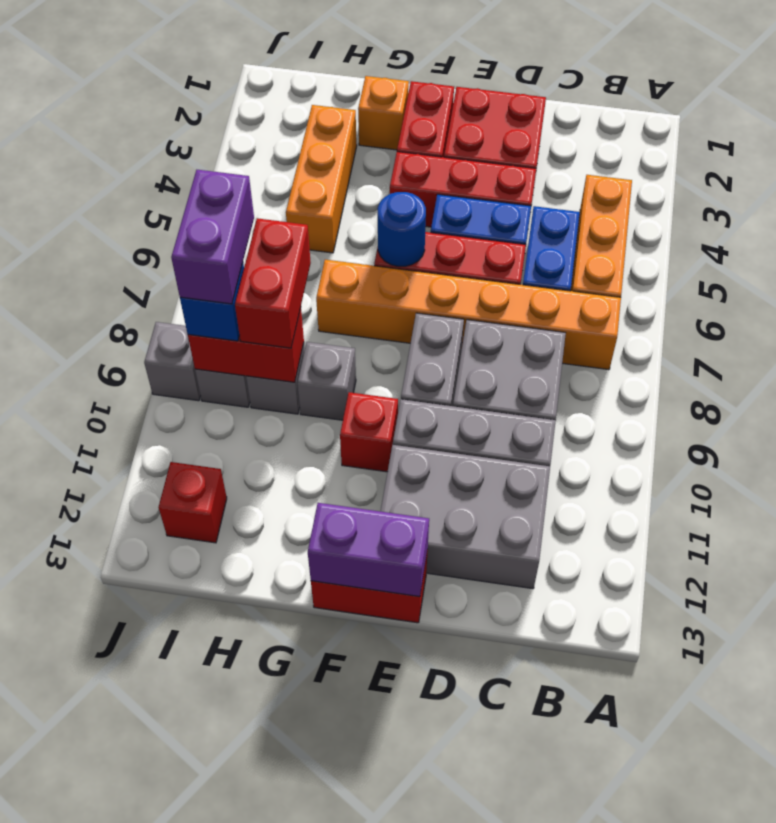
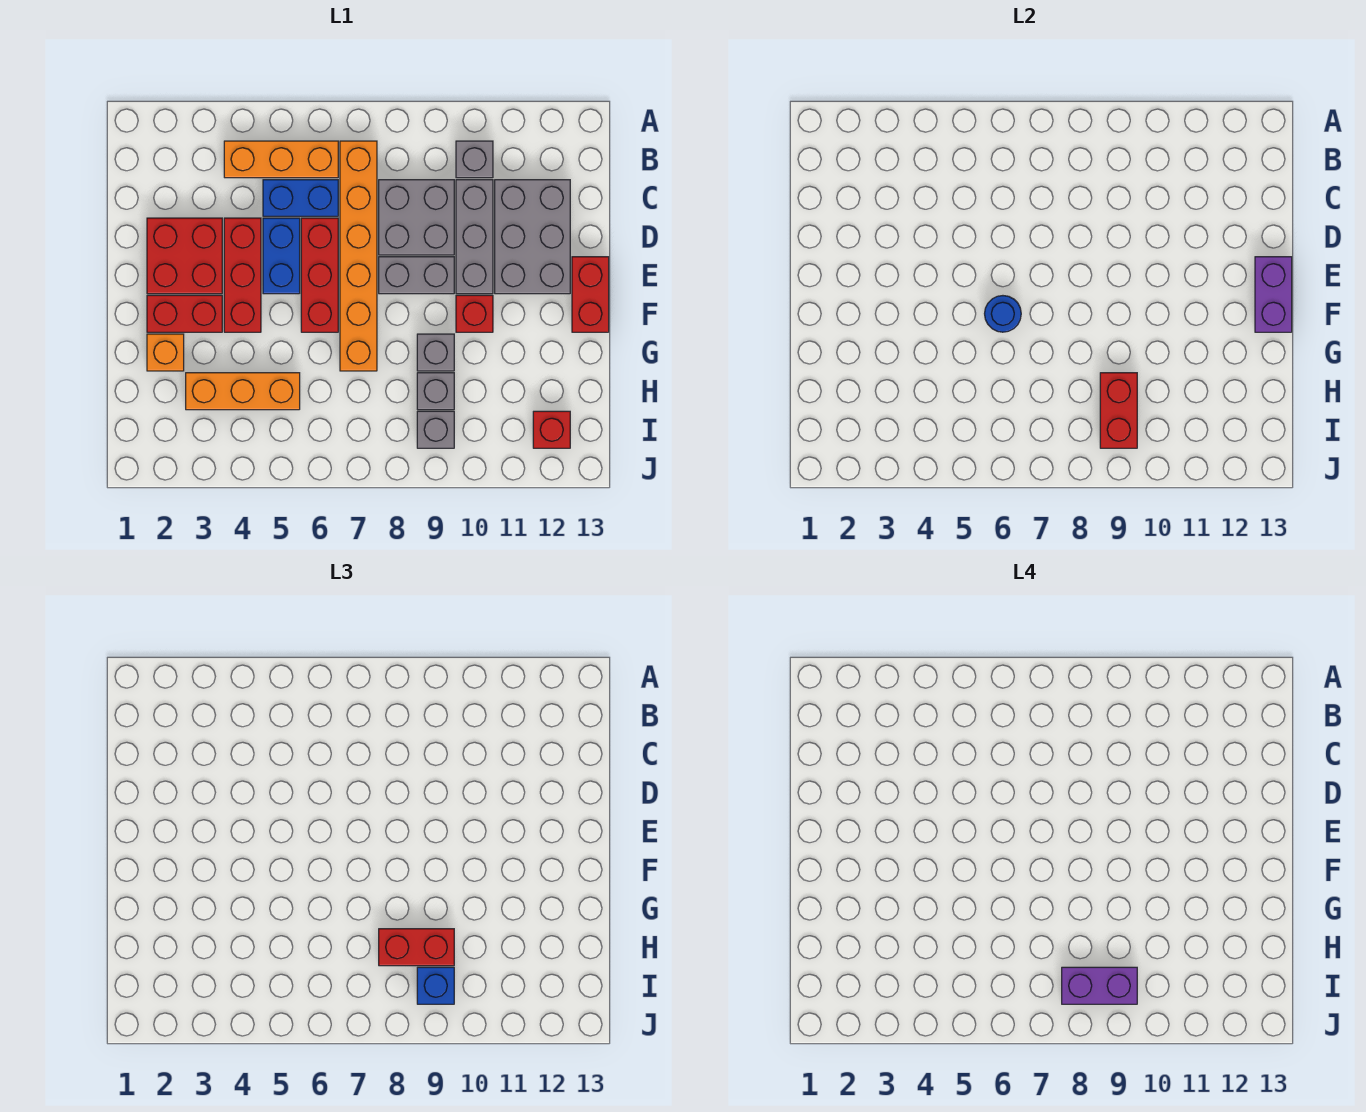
grey brick J9 level 1 -> grey brick B10 level 1

